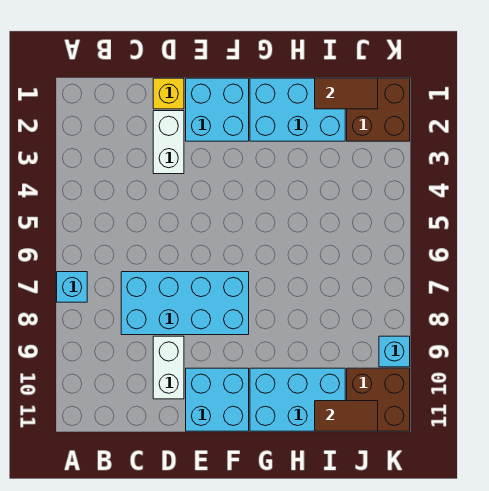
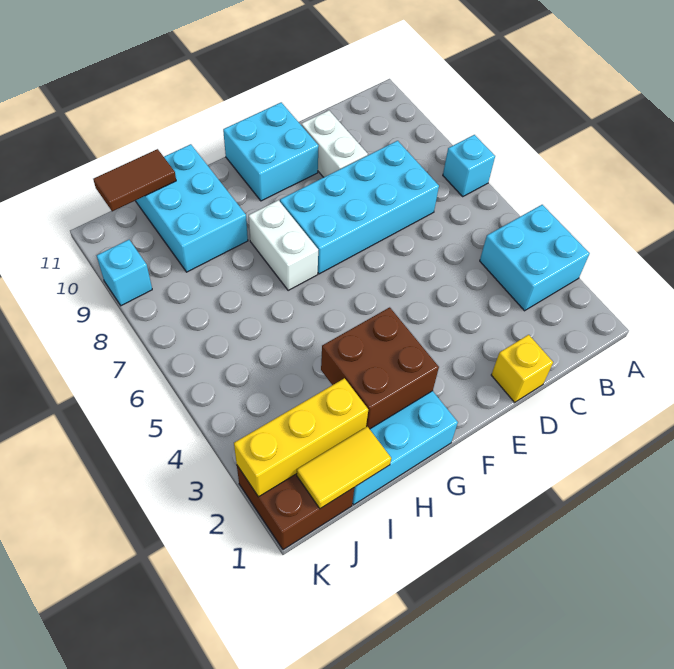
white brick D2:D3 level 1 -> white brick G7:G8 level 1
cyan brick E1:F2 level 1 -> cyan brick A3:B4 level 1
cyan brick G10:I11 level 1 -> cyan brick H9:I11 level 1
brown tile I1:J1 level 2 -> yellow tile I1:J1 level 2
none -> yellow brick I2:K2 level 2
brown brick J10:K11 level 1 -> brown brick G2:H3 level 2

